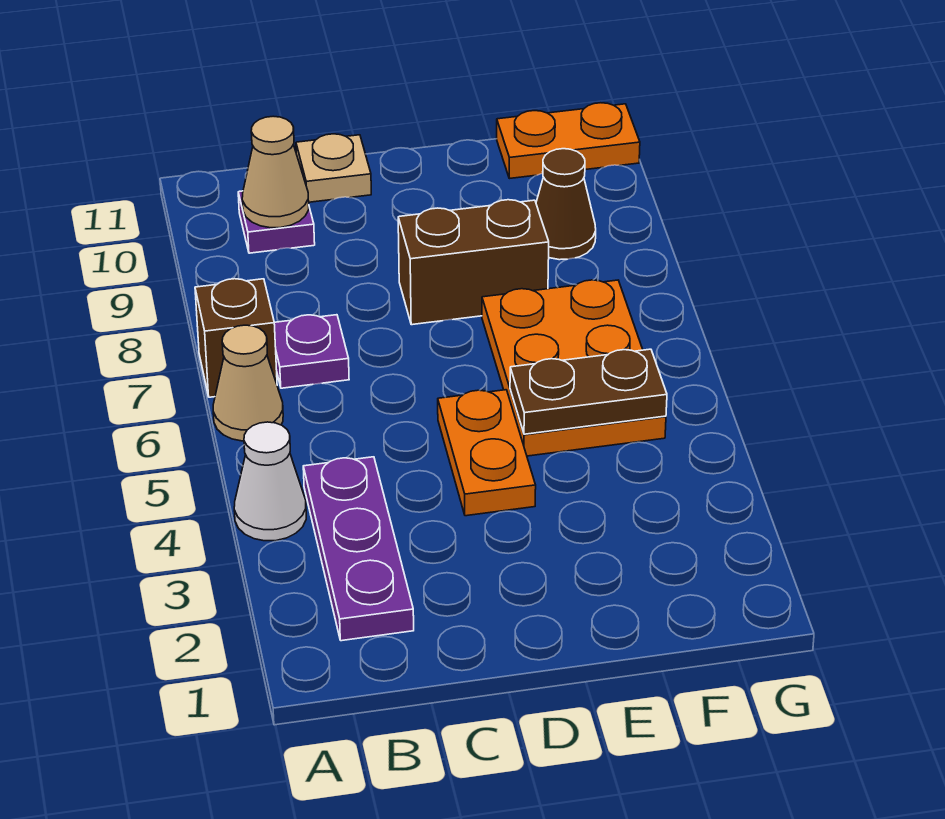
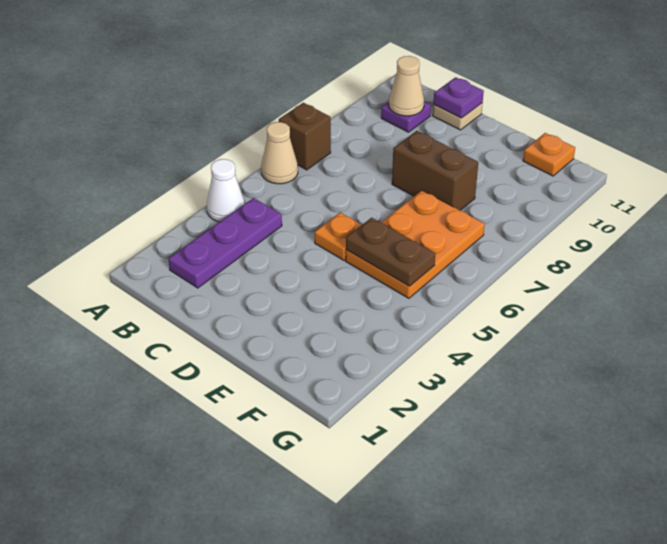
purple plate B7 level 1 -> purple plate C11 level 2
orange plate D4:D5 level 1 -> orange plate D5 level 1
brown cone F9 level 1 -> none
orange plate F11:G11 level 1 -> orange plate F11 level 1

